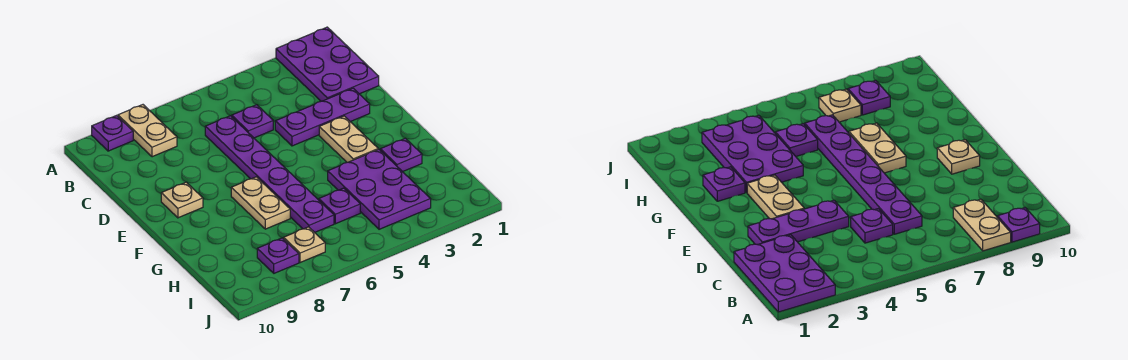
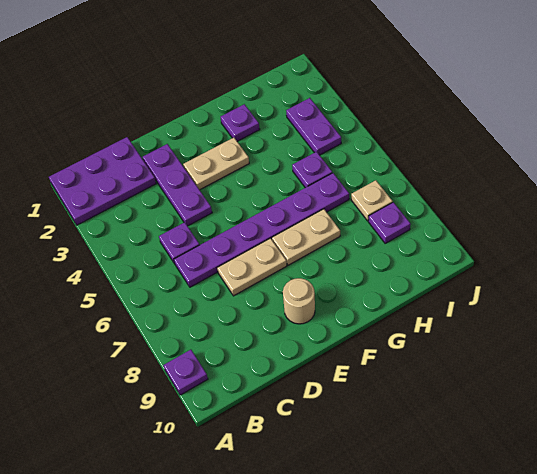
tan plate A8:B8 level 1 -> tan plate D7:E7 level 1
tan plate E9 level 1 -> tan round brick E9 level 1
purple plate G3:I4 level 1 -> purple plate I3:I4 level 1

